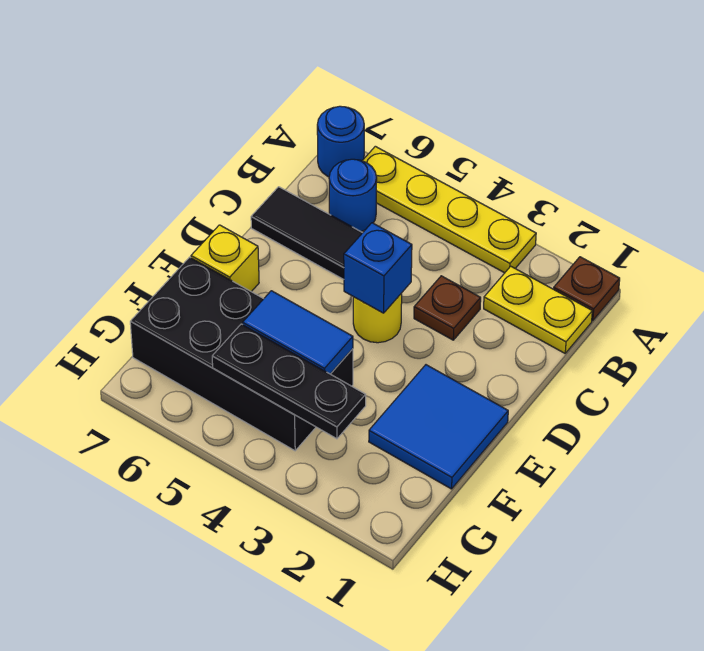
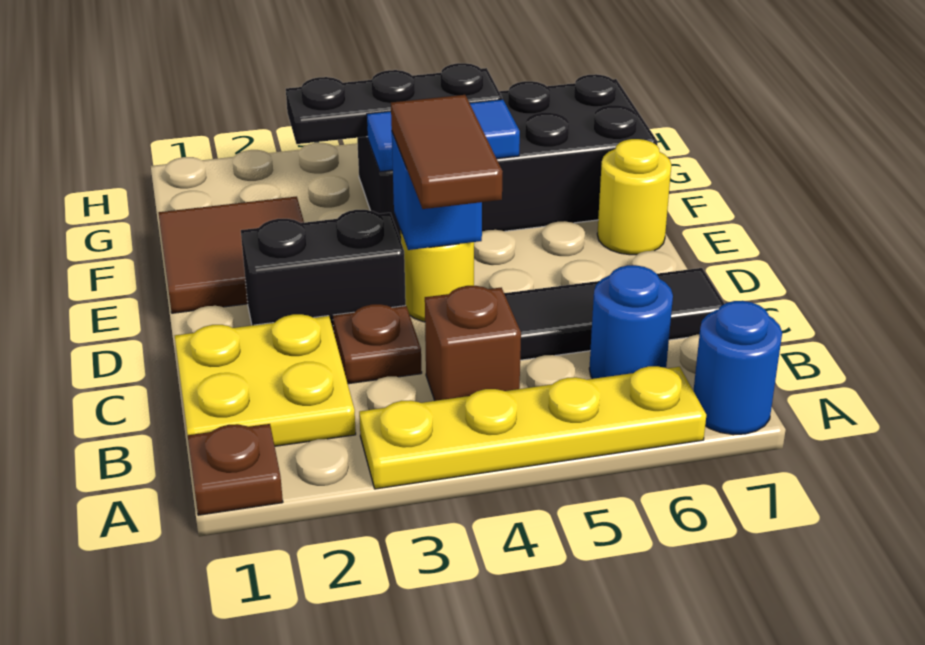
yellow plate B1:B2 level 1 -> yellow plate B1:C2 level 1
none -> brown brick B4 level 1
none -> brown tile C4:D4 level 3
none -> black brick D2:D3 level 1
blue tile E1:F2 level 1 -> brown tile E1:F2 level 1
yellow brick E7 level 1 -> yellow round brick E7 level 1

